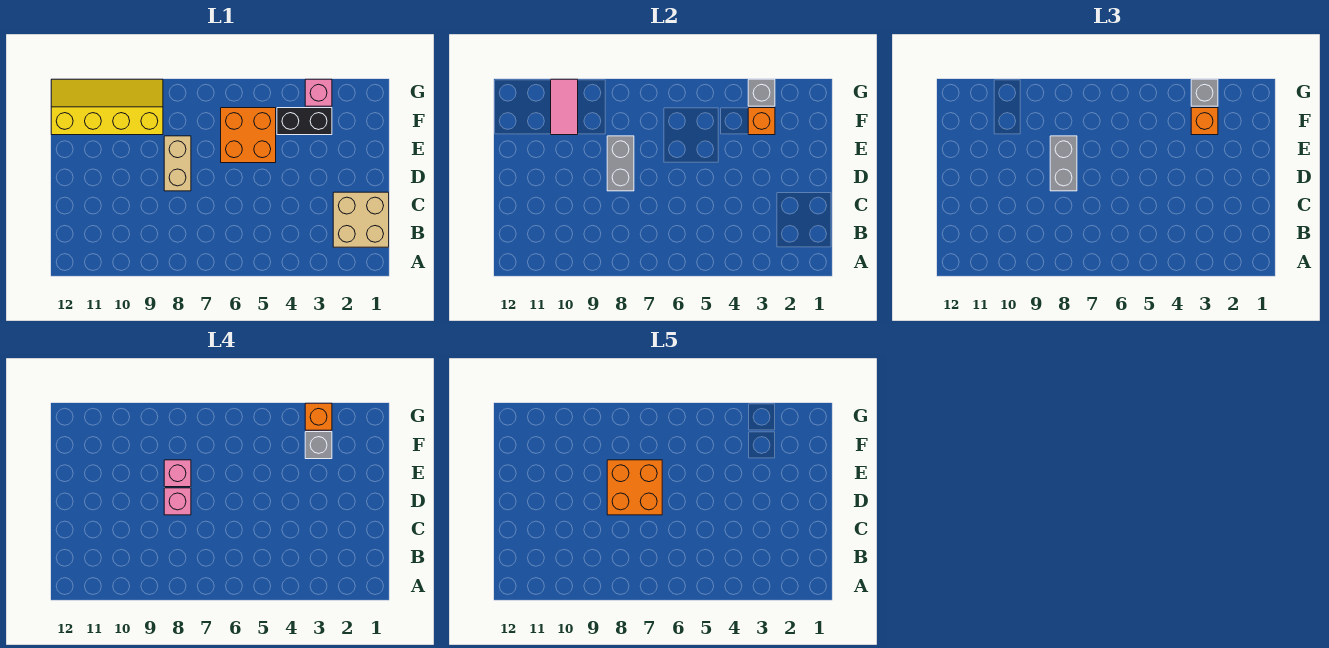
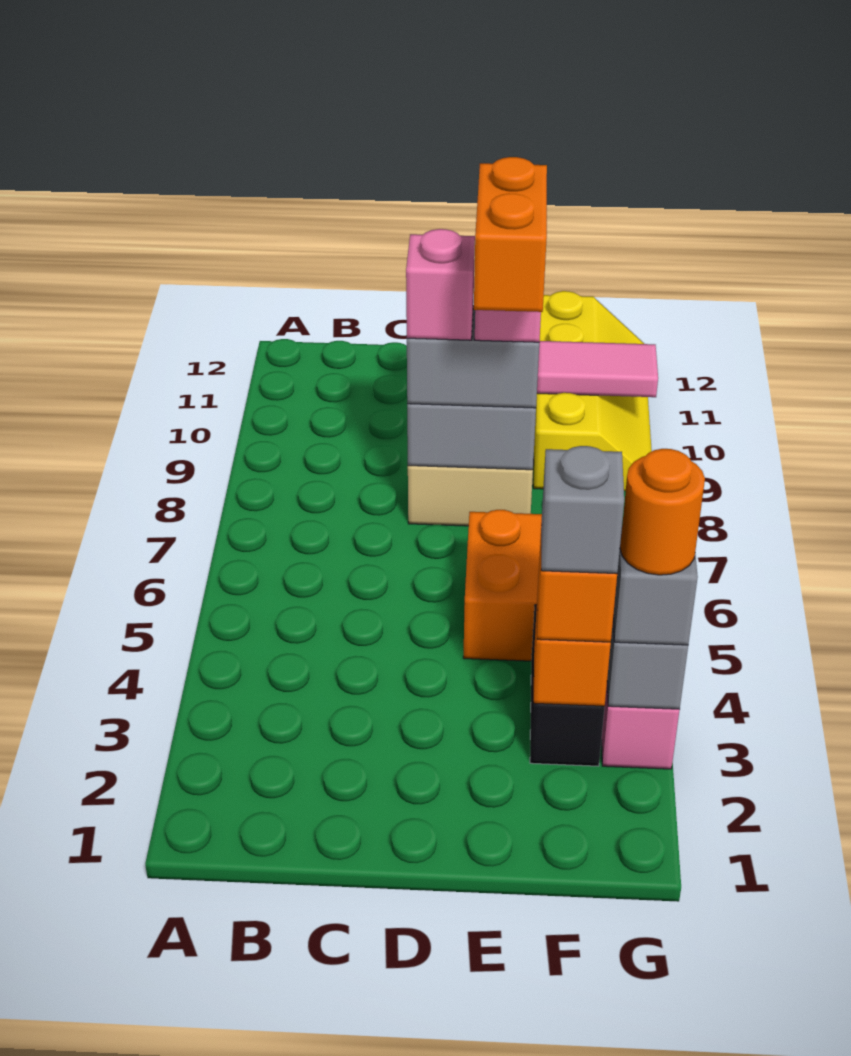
tan brick B1:C2 level 1 -> none
orange brick D7:E8 level 5 -> orange brick E7:E8 level 5
orange brick G3 level 4 -> orange round brick G3 level 4

